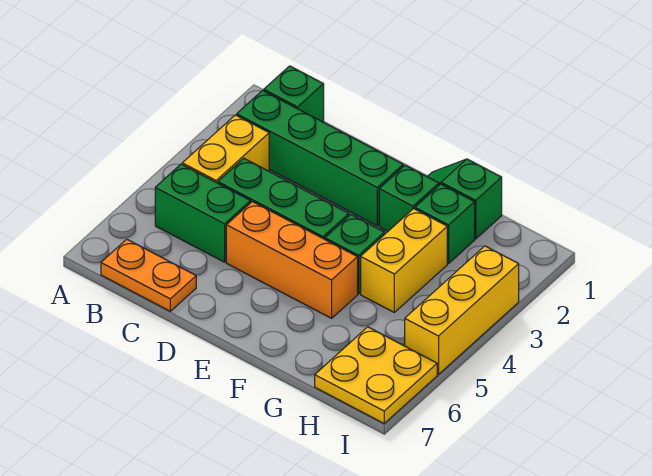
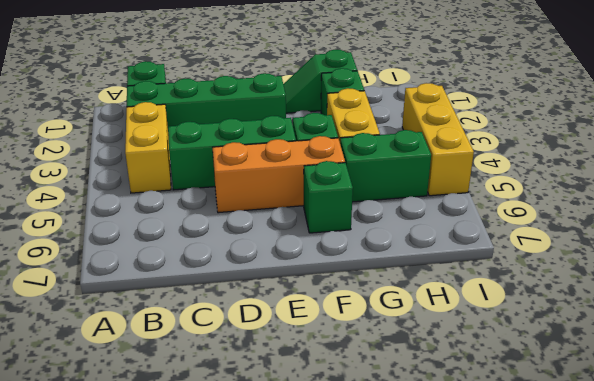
green brick B5:C5 level 1 -> green brick G5:H5 level 1
orange plate B7:C7 level 1 -> none
green brick F2 level 1 -> green brick F6 level 1
yellow plate H6:I7 level 1 -> none

